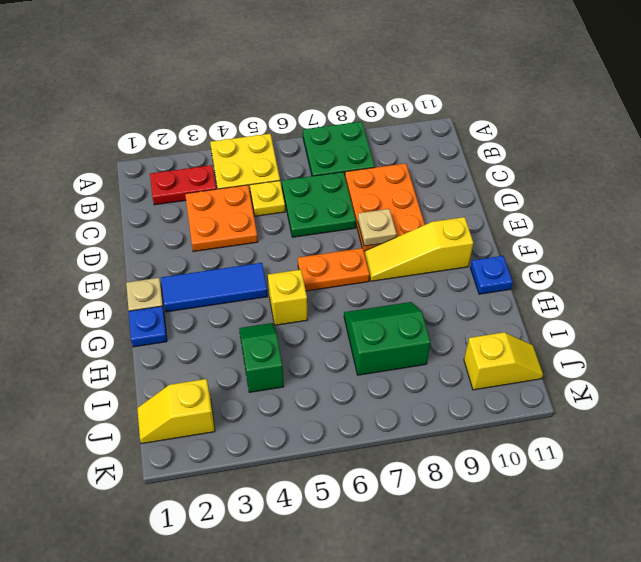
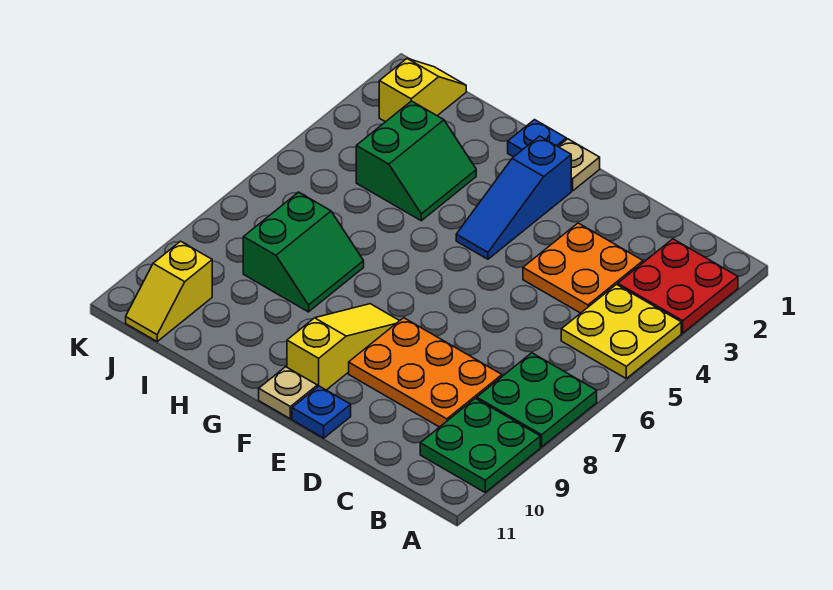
red plate B2:B3 level 1 -> red plate A2:B3 level 1
yellow plate C5 level 1 -> none
green plate C6:D7 level 1 -> green plate A9:B10 level 1
tan plate E8 level 2 -> tan plate F11 level 1
blue tile F2:F4 level 1 -> blue slope F2:F4 level 1 top 2
orange plate F6:F7 level 1 -> none
yellow brick G5 level 1 -> none
blue plate G11 level 1 -> blue plate E11 level 1
green slope H4:I4 level 1 top I -> green slope H3:I4 level 1 top I

